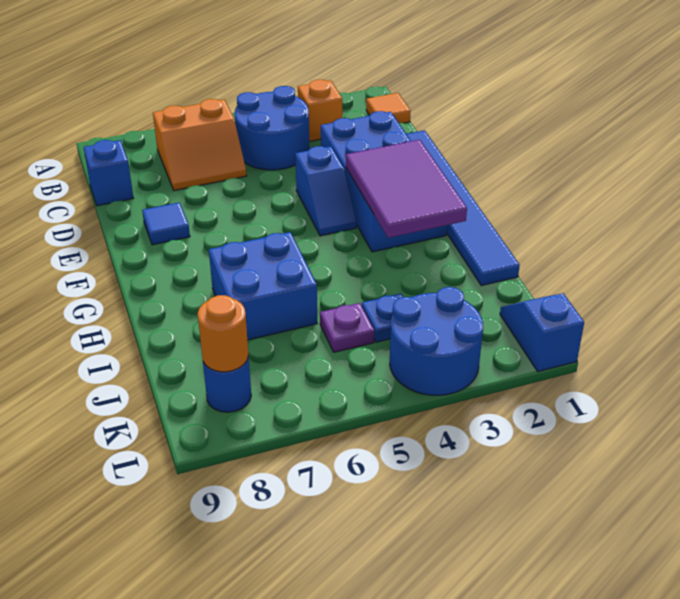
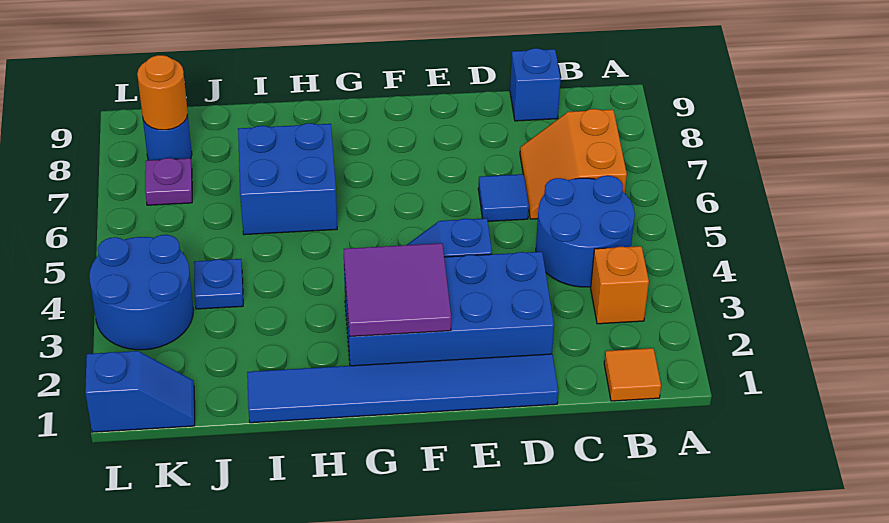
blue tile E8 level 1 -> blue tile D6 level 1
purple tile F2:H3 level 2 -> purple tile F2:G3 level 2
purple plate J5 level 1 -> purple plate K7 level 1

